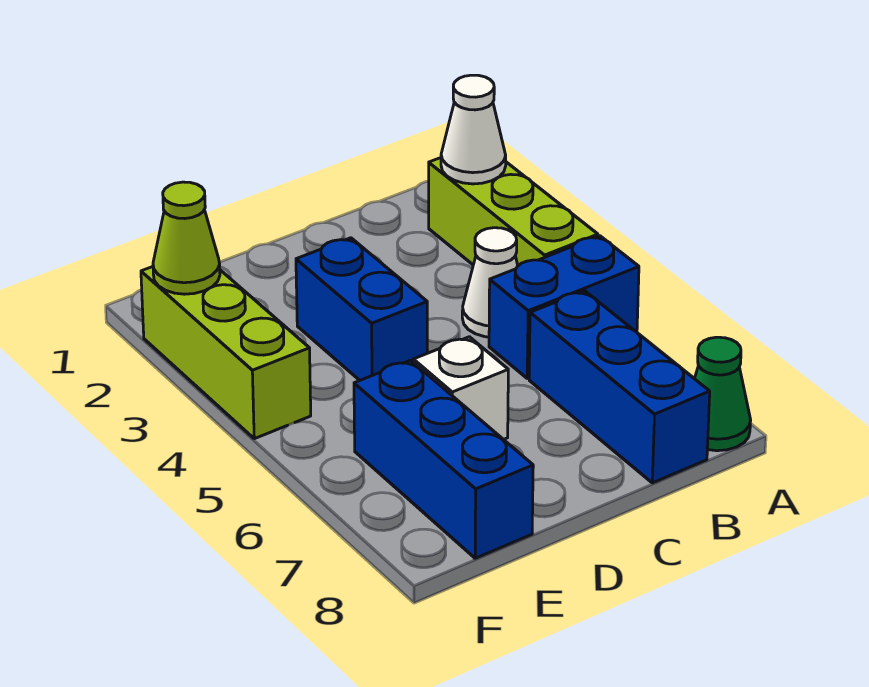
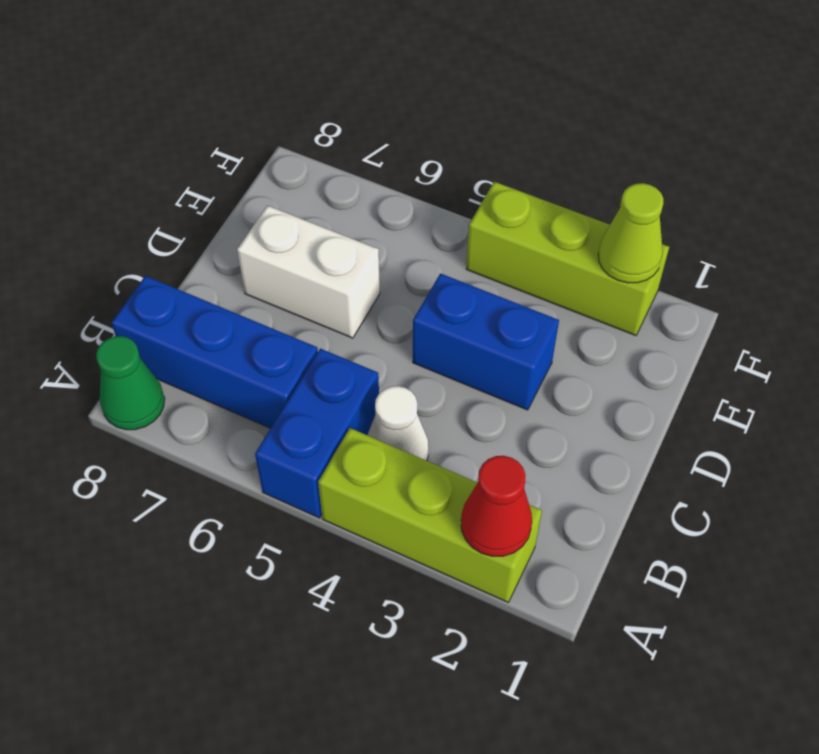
white cone A2 level 2 -> red cone A2 level 2
white brick D6 level 1 -> white brick D6:D7 level 1
blue brick E6:E8 level 1 -> none

